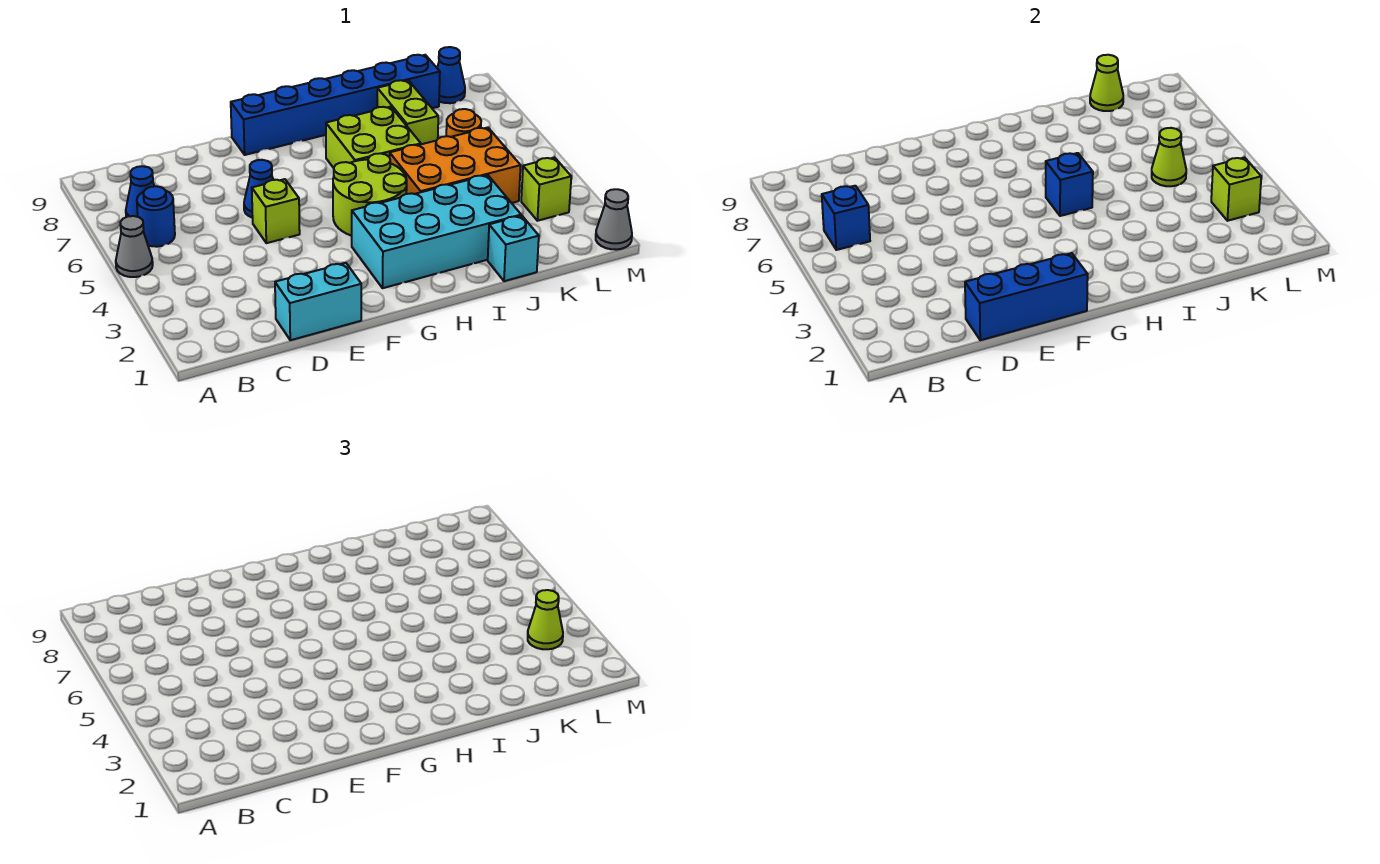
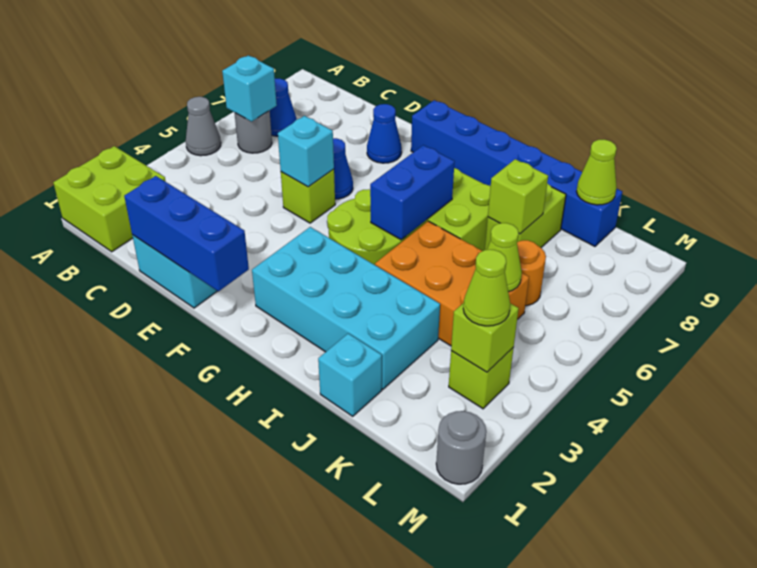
none -> lime brick A1:B2 level 1
blue round brick B6 level 1 -> grey round brick B6 level 1
blue brick B6 level 2 -> cyan brick B6 level 2
none -> cyan brick E5 level 2
blue brick H5 level 2 -> blue brick H5:H6 level 2
none -> lime brick J7 level 2
blue cone L9 level 1 -> blue cone E8 level 1
grey cone M1 level 1 -> grey round brick M1 level 1

